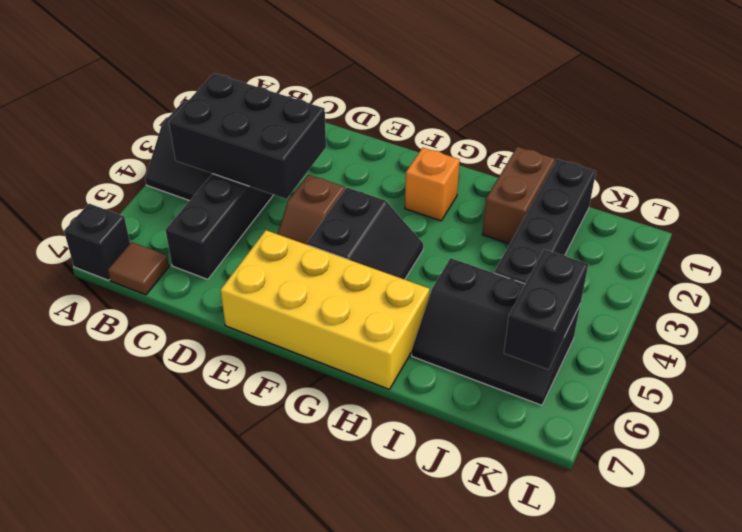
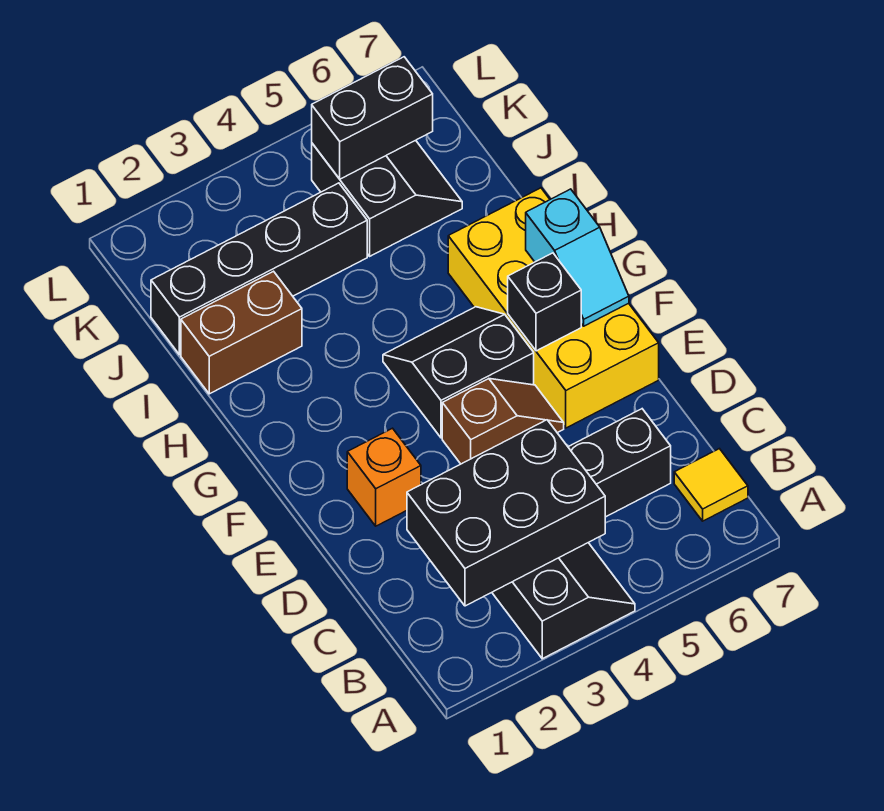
black brick A7 level 1 -> black brick F6 level 2
black brick B3:D4 level 2 -> black brick B2:C4 level 2
brown tile B7 level 1 -> yellow tile B7 level 1
none -> cyan slope F7:G7 level 2 top G
orange brick G2 level 1 -> orange brick E2 level 1
black slope I5:K6 level 1 top 5 -> black slope J5:K6 level 1 top 5

